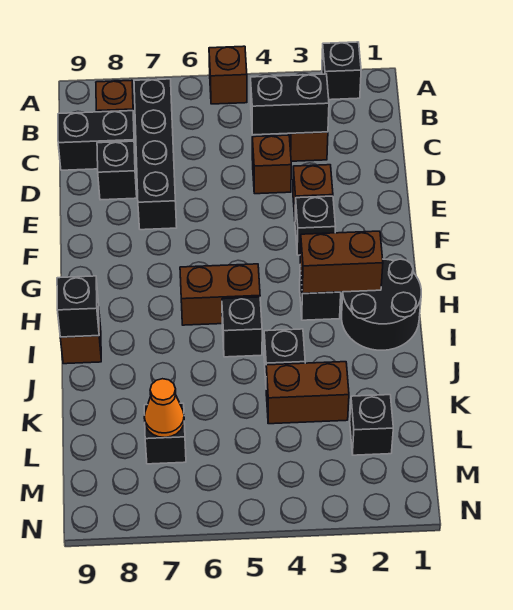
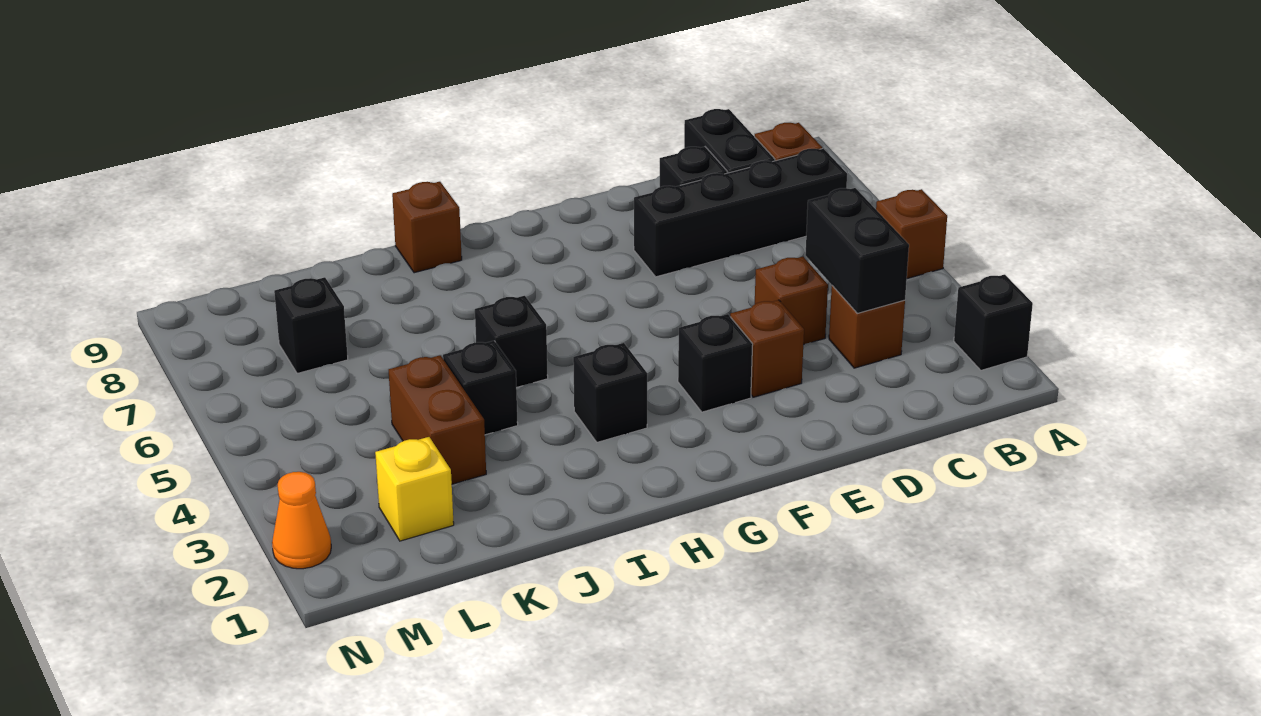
black round brick H1:I2 level 1 -> none
brown brick H2:H3 level 2 -> none
brown brick H5:H6 level 1 -> none
black brick I9 level 2 -> none
black brick L2 level 1 -> yellow brick L2 level 1
orange cone L7 level 2 -> orange cone N2 level 1

